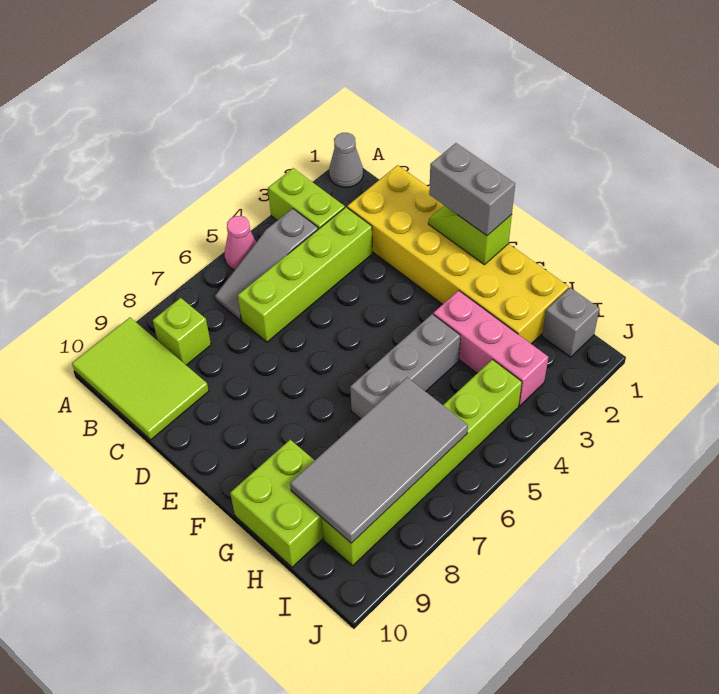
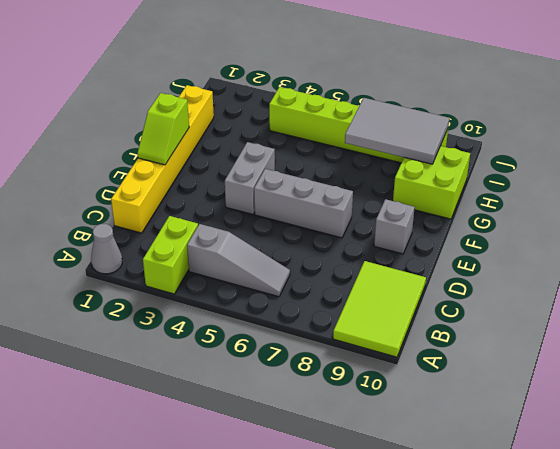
pink cone A5 level 1 -> none
lime brick B8 level 1 -> none
yellow brick C1:H2 level 1 -> yellow brick C1:H1 level 1
lime brick C3:C6 level 1 -> none
grey brick E1:F1 level 3 -> grey brick E4:F4 level 1
pink brick G3:I3 level 1 -> none
grey brick G4:G6 level 1 -> grey brick E5:E7 level 1
grey tile H6:I9 level 2 -> grey tile H7:I9 level 2
grey brick I1 level 1 -> grey brick E9 level 1

